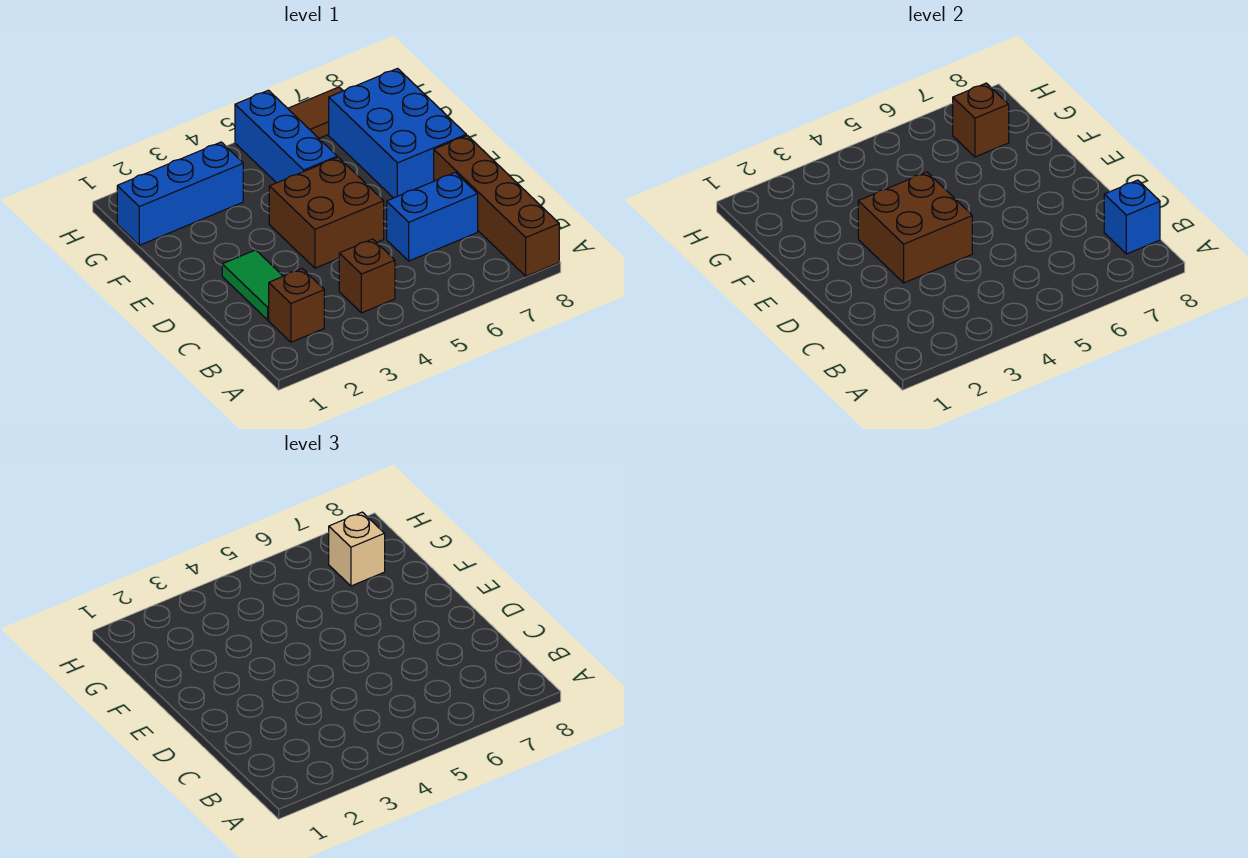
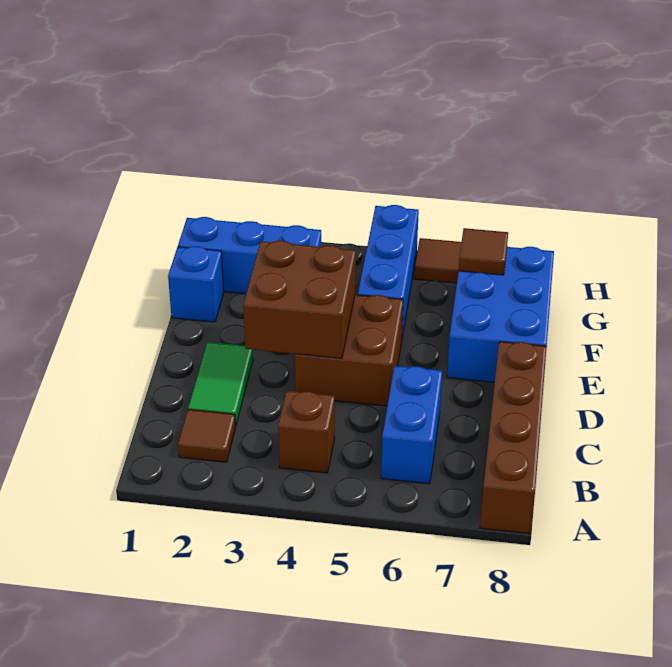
brown brick B2 level 1 -> brown tile B2 level 1
blue brick B8 level 2 -> blue brick F1 level 1
blue brick C6:C7 level 1 -> blue brick B6:C6 level 1
brown brick G7 level 2 -> brown tile G7 level 2
tan brick G7 level 3 -> none

